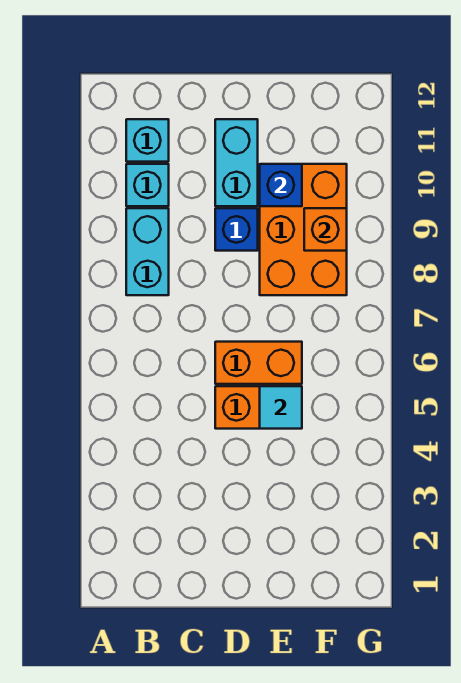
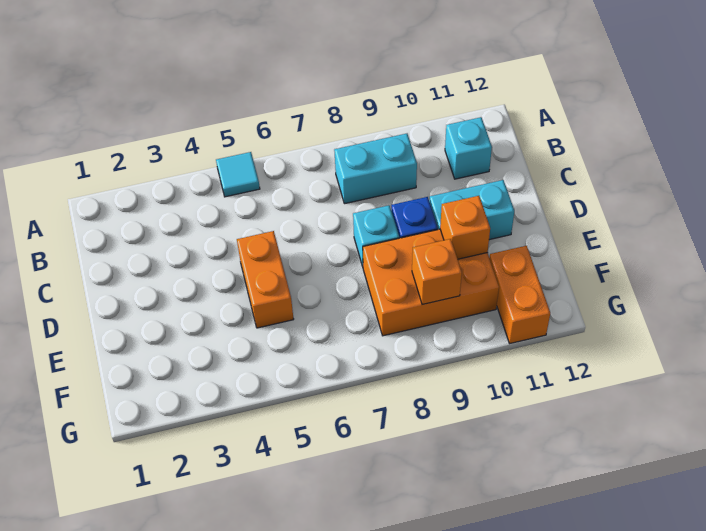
cyan brick B10 level 1 -> cyan brick D8 level 1
orange brick D6:E6 level 1 -> orange brick F11:G11 level 1
cyan tile E5 level 2 -> cyan tile A5 level 1
blue brick E10 level 2 -> orange brick E10 level 2

